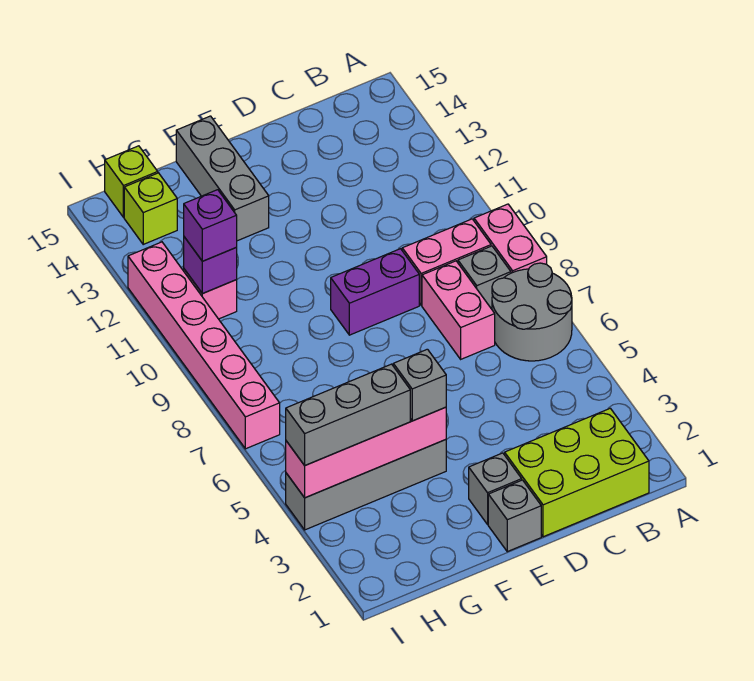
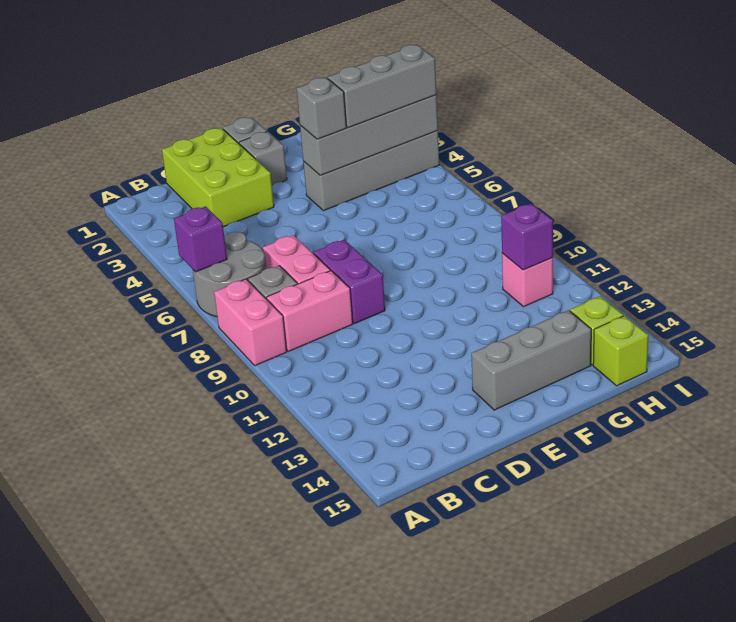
lime brick B1:D2 level 1 -> lime brick C1:D3 level 1
purple brick D9:E9 level 1 -> purple brick D8:D9 level 1
pink brick F4:I4 level 2 -> grey brick F4:I4 level 2
grey brick F13:F15 level 1 -> grey brick E14:G14 level 1
purple brick H11 level 3 -> purple brick A6 level 2
pink brick I7:I12 level 1 -> none

